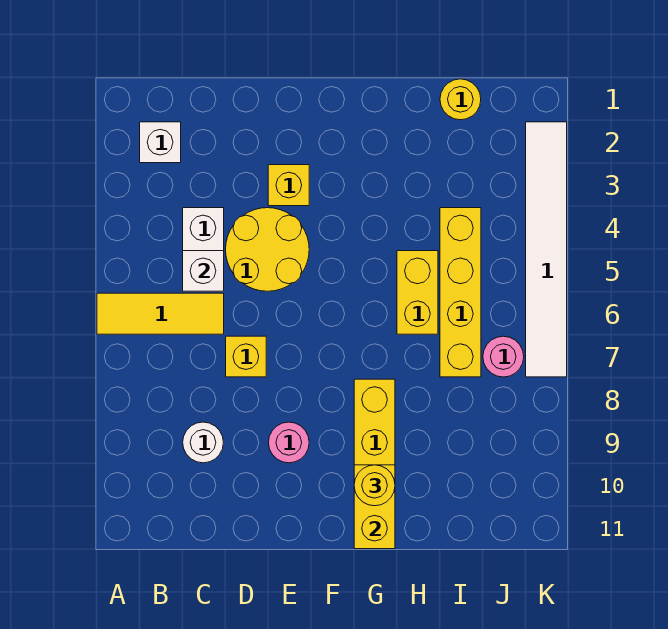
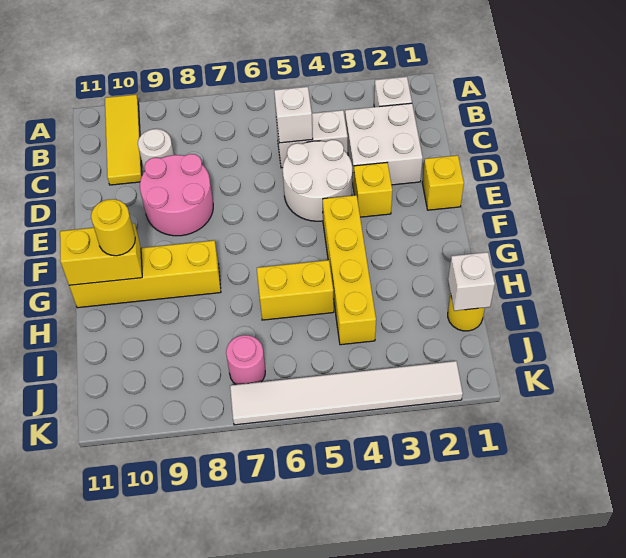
yellow tile A6:C6 level 1 -> yellow tile A10:C10 level 1
none -> white brick C2:D3 level 1
yellow round brick D4:E5 level 1 -> white round brick D4:E5 level 1
yellow brick D7 level 1 -> yellow brick E1 level 1
pink round brick E9 level 1 -> pink round brick D8:E9 level 1
none -> white brick I1 level 2
yellow brick I4:I7 level 1 -> yellow brick F4:I4 level 1

